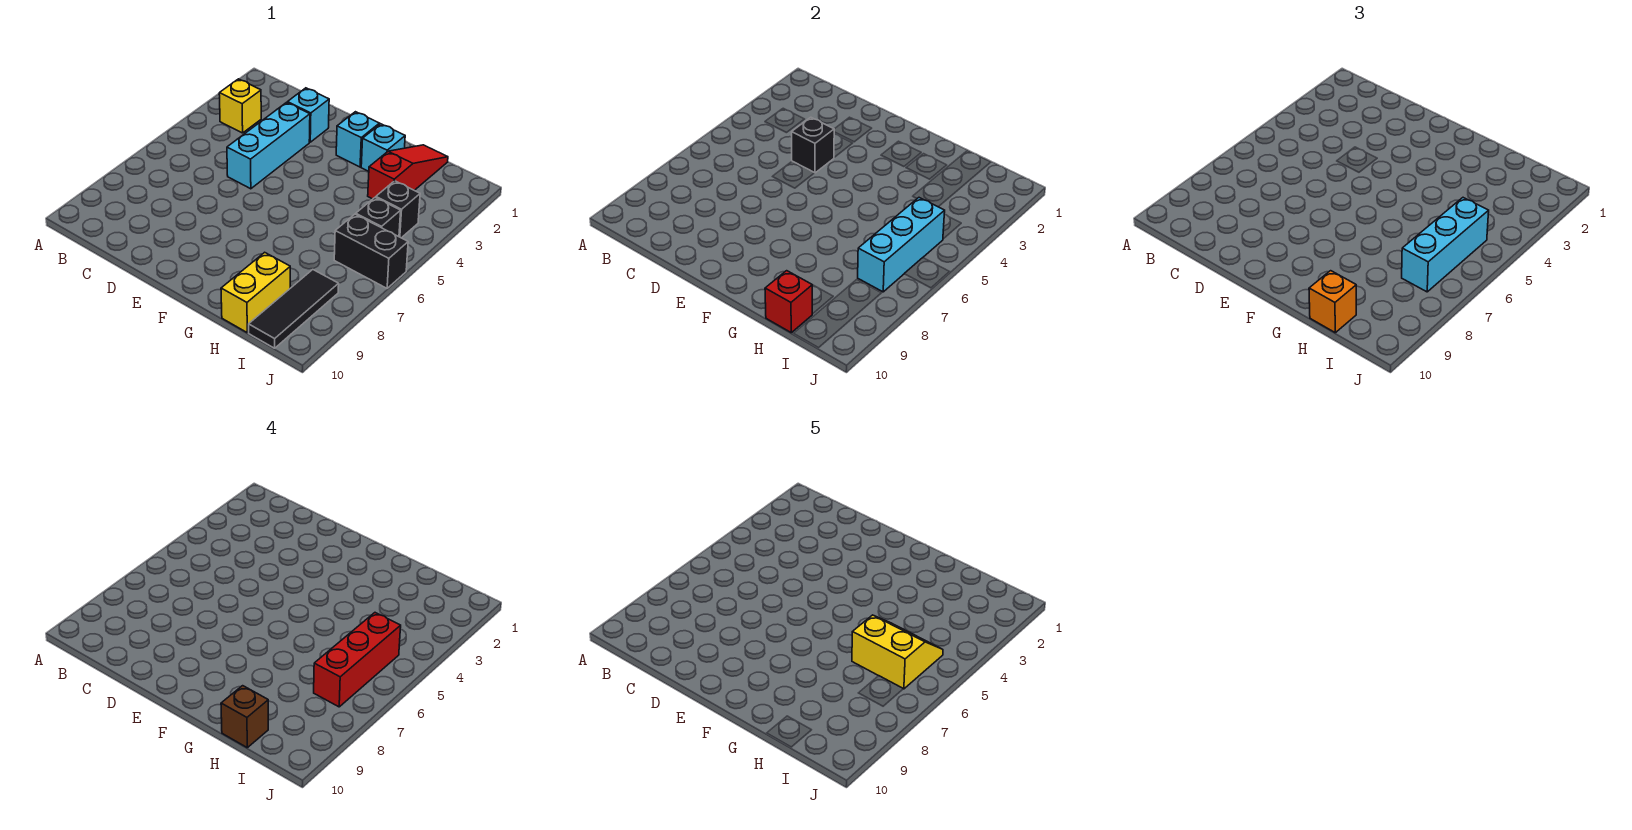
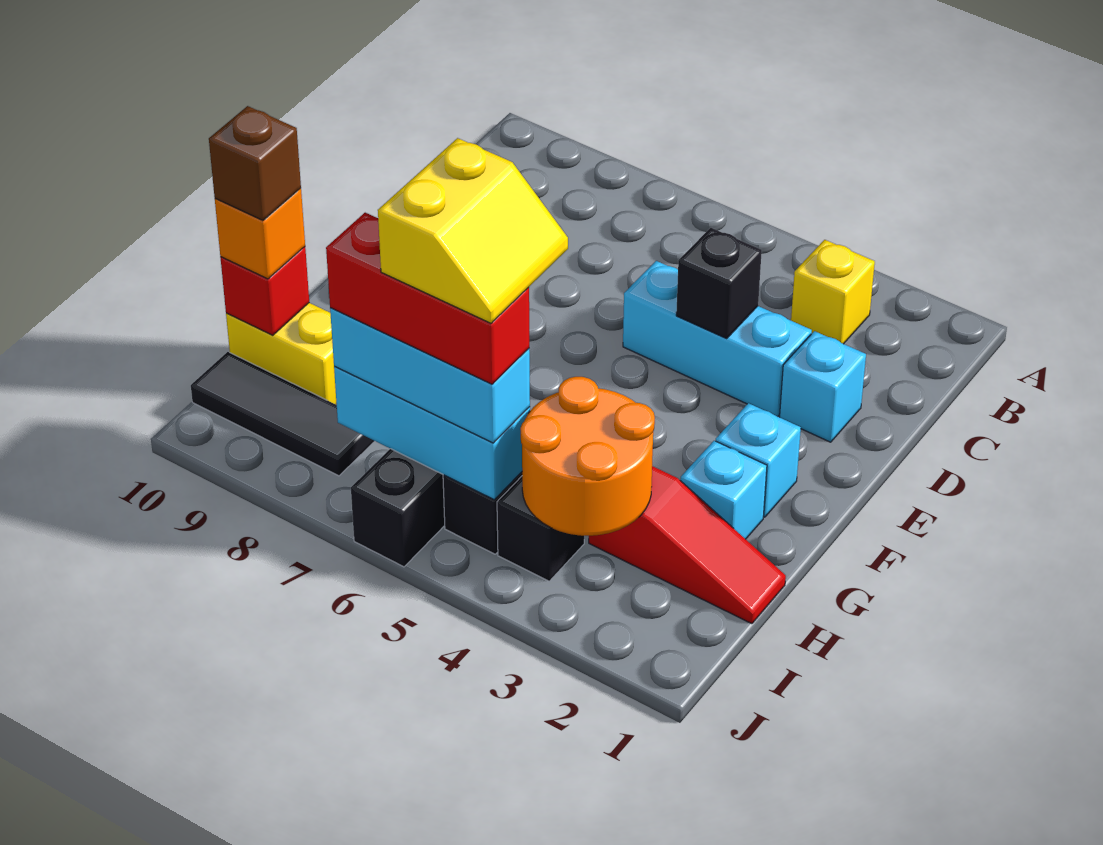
none -> orange round brick H3:I4 level 2

